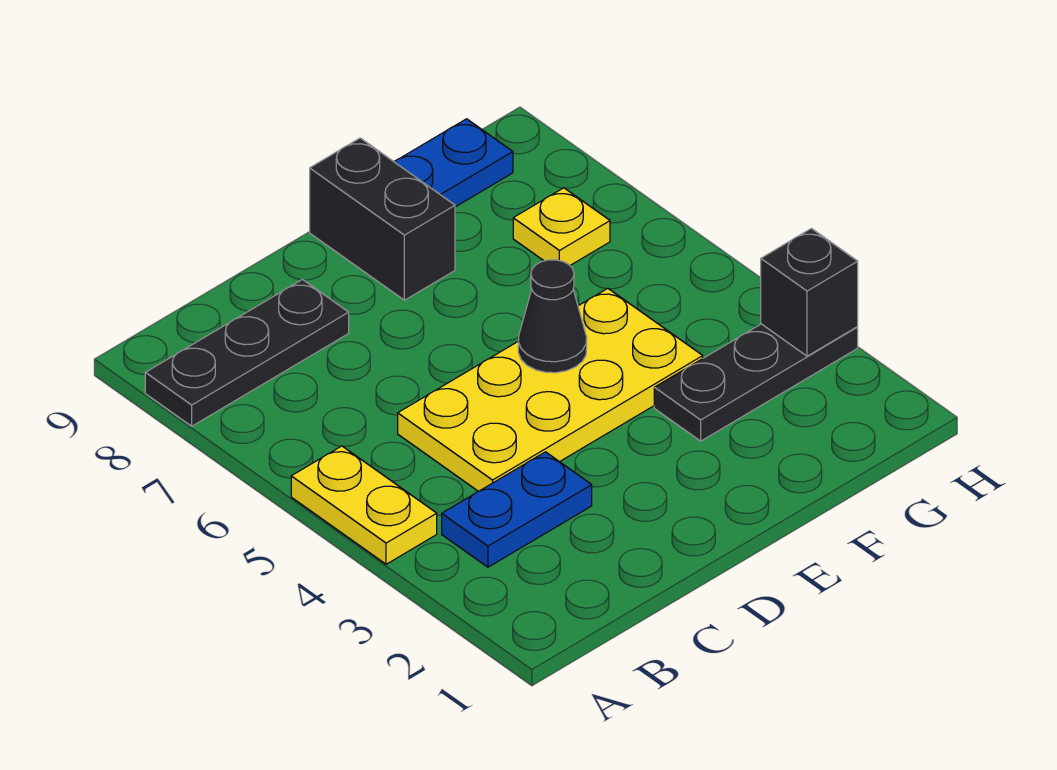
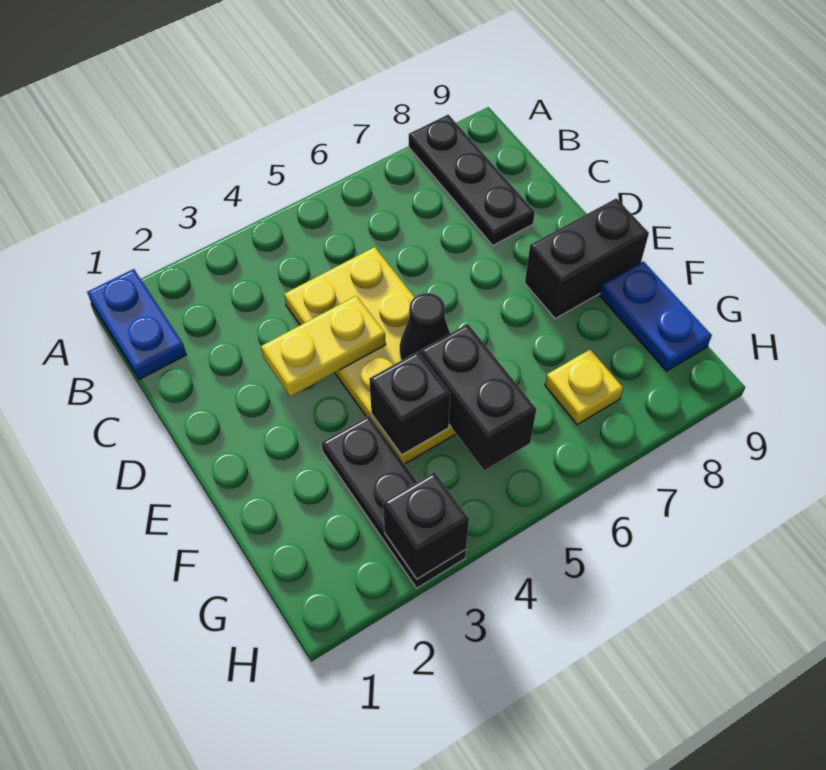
yellow plate A4:A5 level 1 -> yellow plate D3:D4 level 2
blue plate B3:C3 level 1 -> blue plate A1:B1 level 1
none -> black brick F4 level 2
none -> black brick F5:G5 level 2

